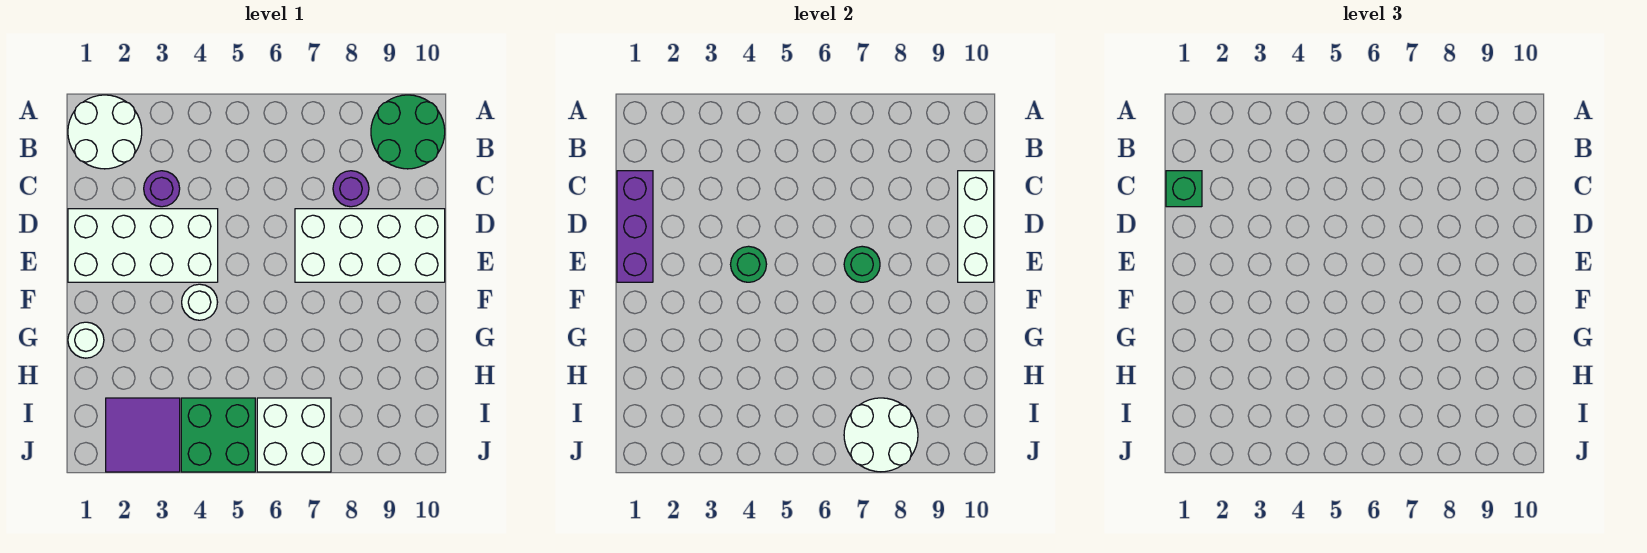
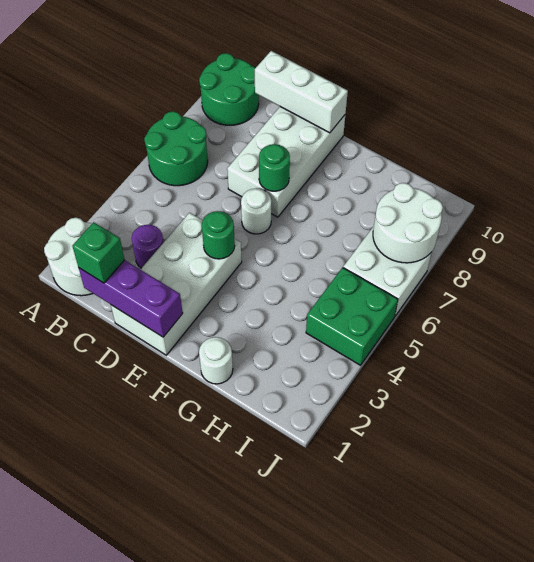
none -> green round brick A6:B7 level 1
purple round brick C8 level 1 -> none
white round brick F4 level 1 -> white round brick E6 level 1
purple tile I2:J3 level 1 -> none

